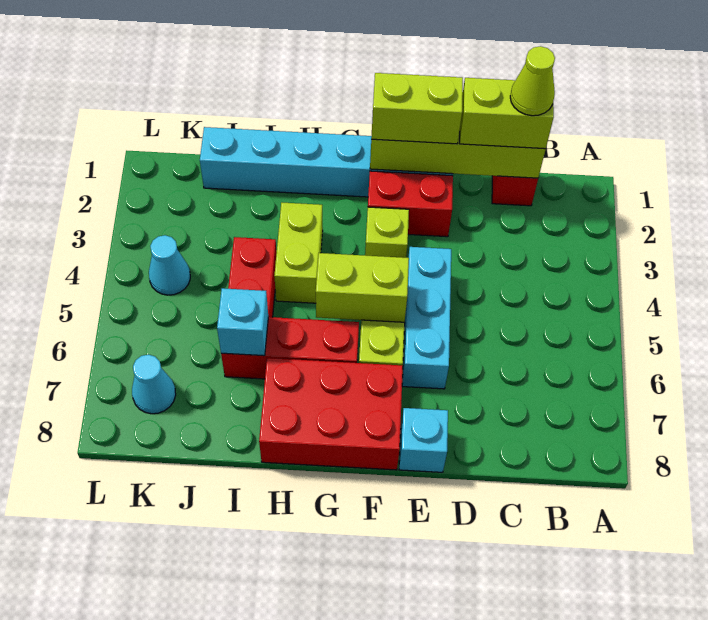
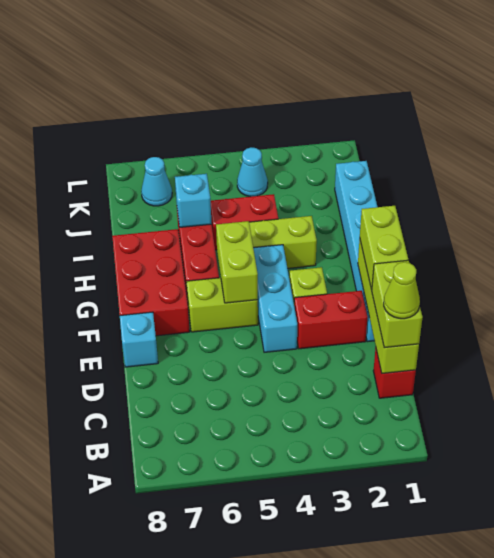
red brick E2:F2 level 1 -> red brick E2:E3 level 1
cyan brick E4:E6 level 1 -> cyan brick E4:G4 level 1

